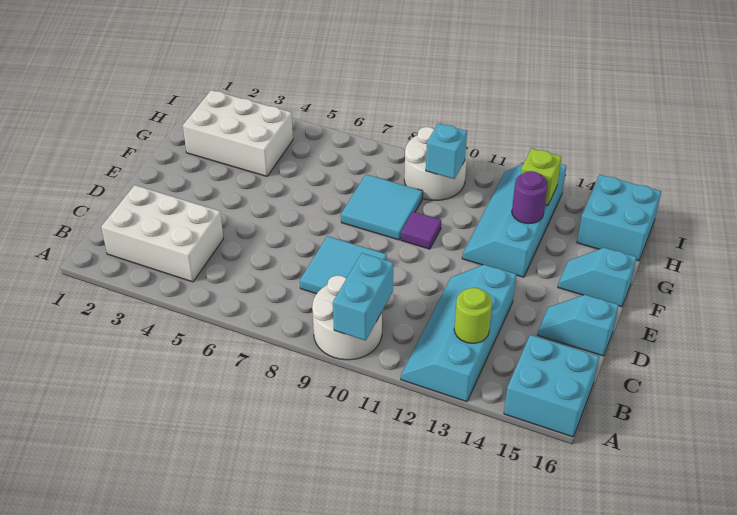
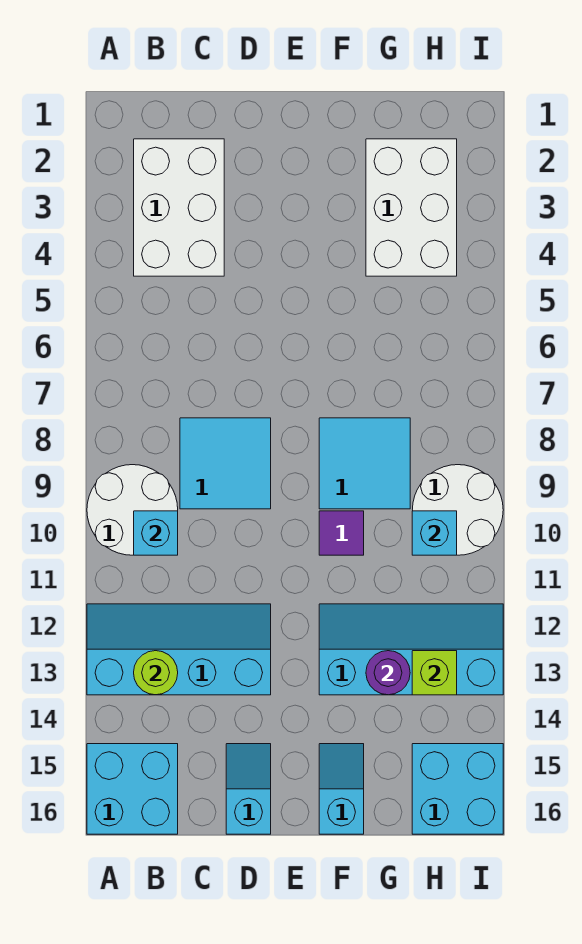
cyan brick A10:B10 level 2 -> cyan brick B10 level 2

